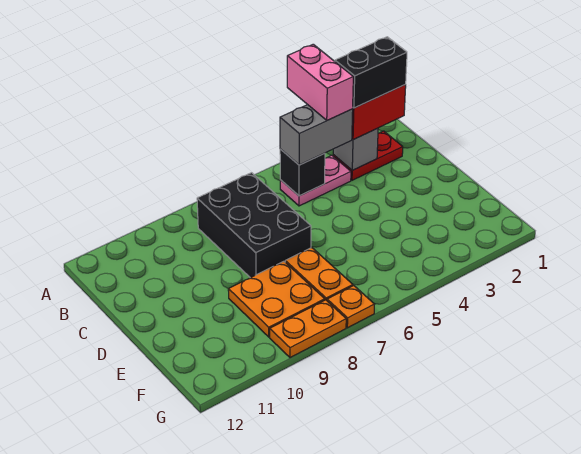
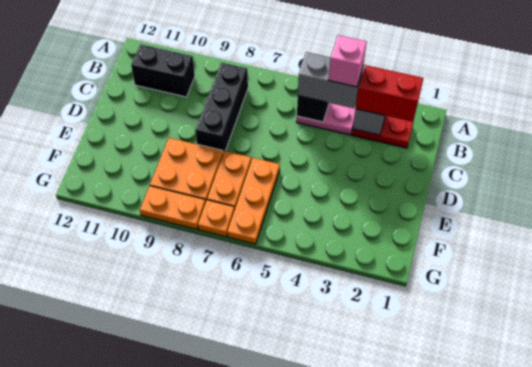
pink brick A4:B4 level 4 -> pink brick B4 level 4
black brick B2:B3 level 4 -> black brick B10:B11 level 1
black brick B7:D8 level 1 -> black brick B8:D8 level 1
none -> orange plate E6:G6 level 1

